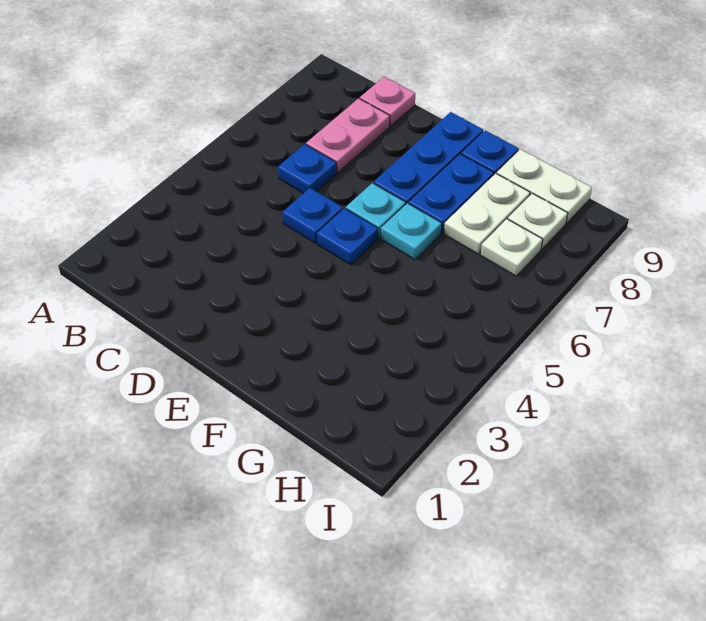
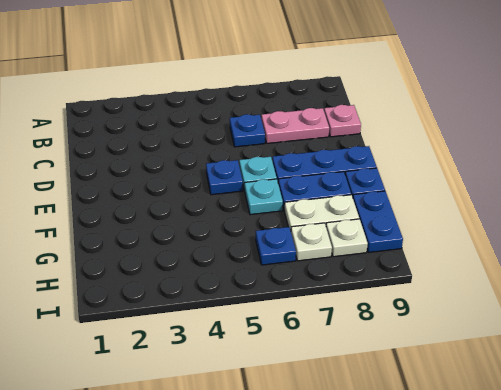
blue plate D5 level 1 -> blue plate H6 level 1
white plate G9:H9 level 1 -> blue plate G9:H9 level 1

